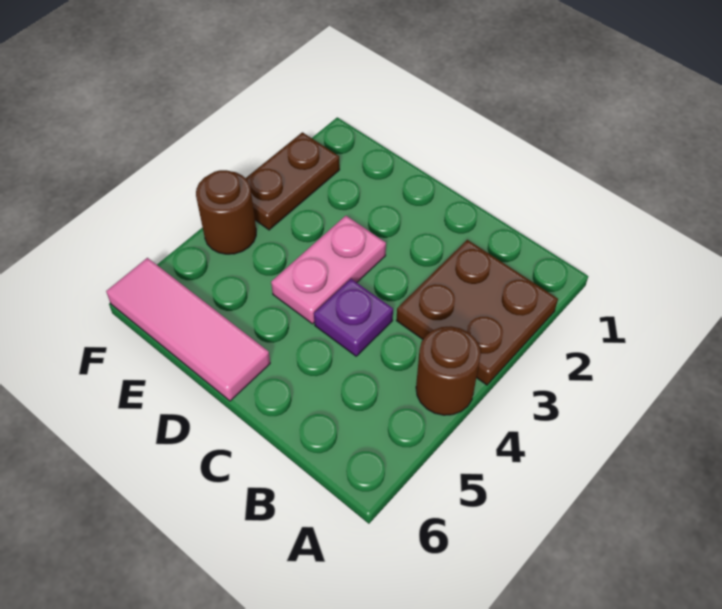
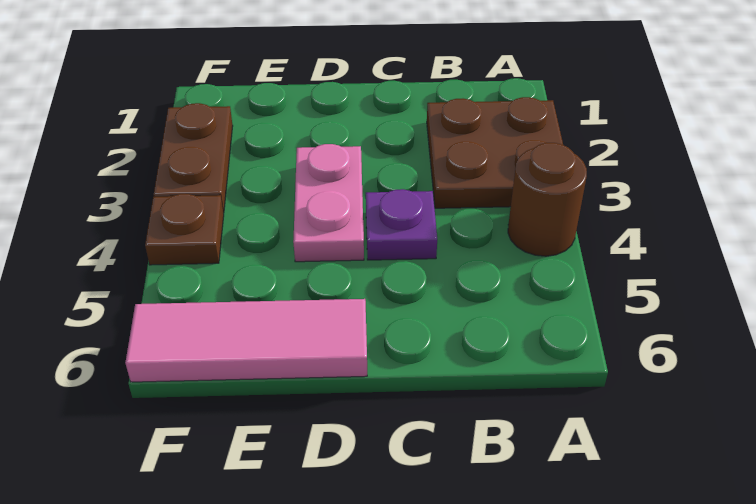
brown round brick F4 level 1 -> brown plate F4 level 1

